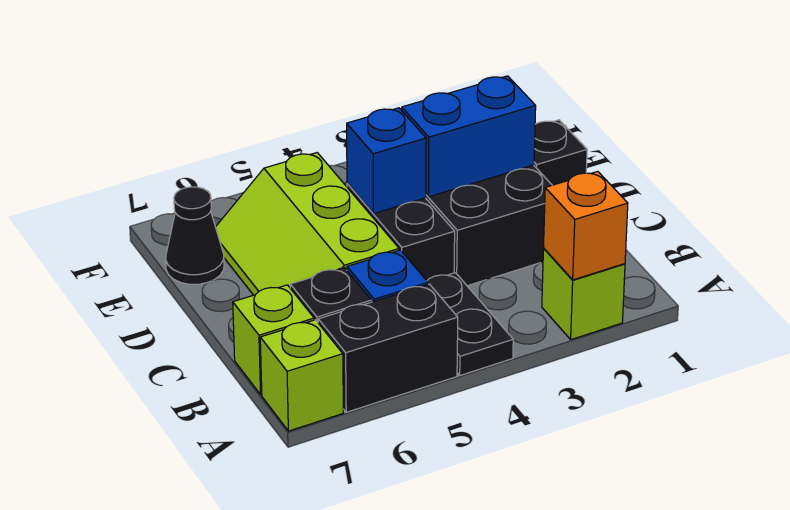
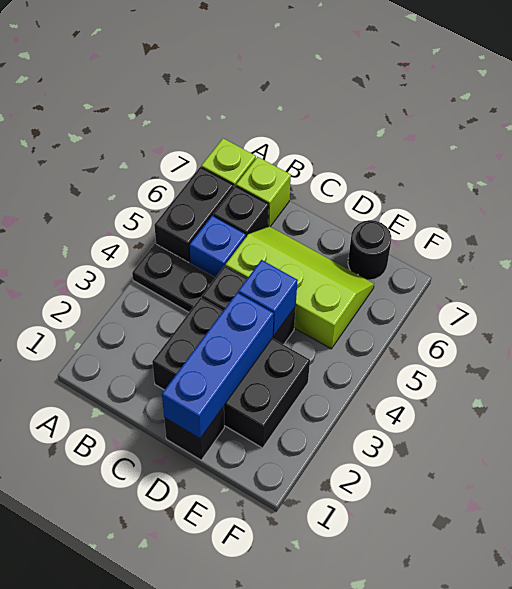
lime brick A2 level 1 -> none
orange brick A2 level 2 -> none
blue brick D2:D3 level 2 -> blue brick D1:D3 level 2
black cone E7 level 1 -> black round brick E7 level 1

